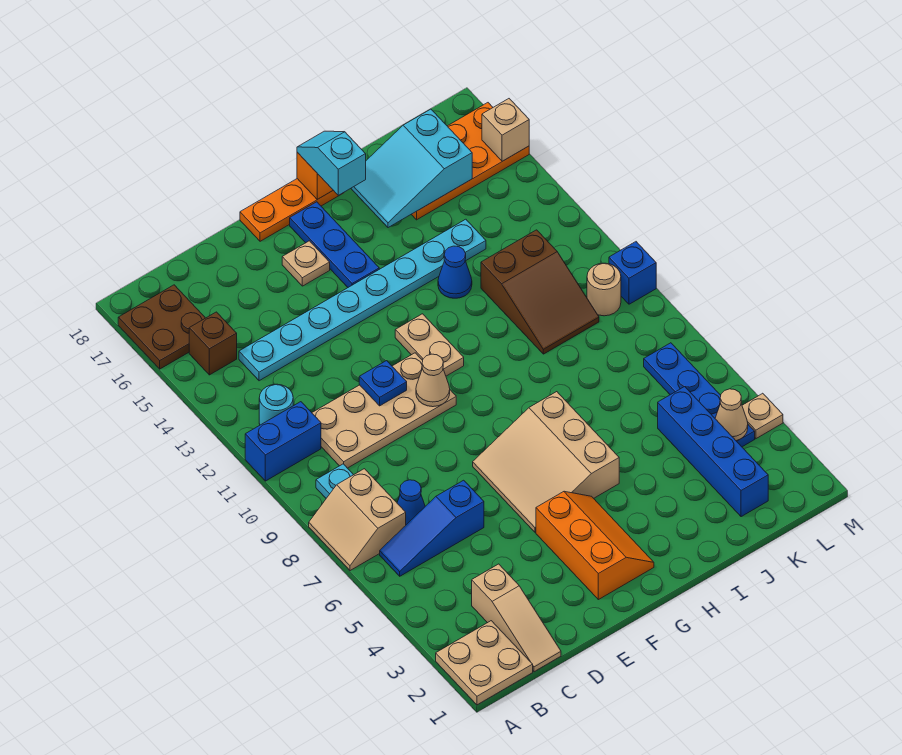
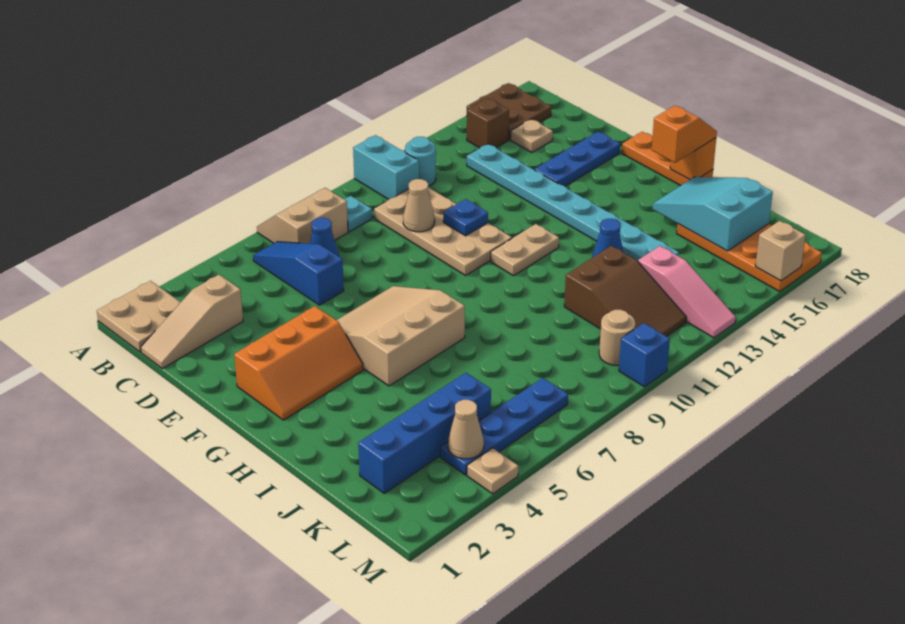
blue brick A11:B11 level 1 -> cyan brick A11:B11 level 1
tan cone F10 level 2 -> tan cone D10 level 2
tan plate F16 level 1 -> tan plate C16 level 1
blue plate G15:G17 level 1 -> blue plate E15:E17 level 1
cyan slope H17:H18 level 3 top 17 -> orange slope H17:H18 level 3 top 17
brown slope J10:K12 level 1 top 12 -> brown slope J11:L12 level 1 top J
none -> pink slope K13:M13 level 1 top K

